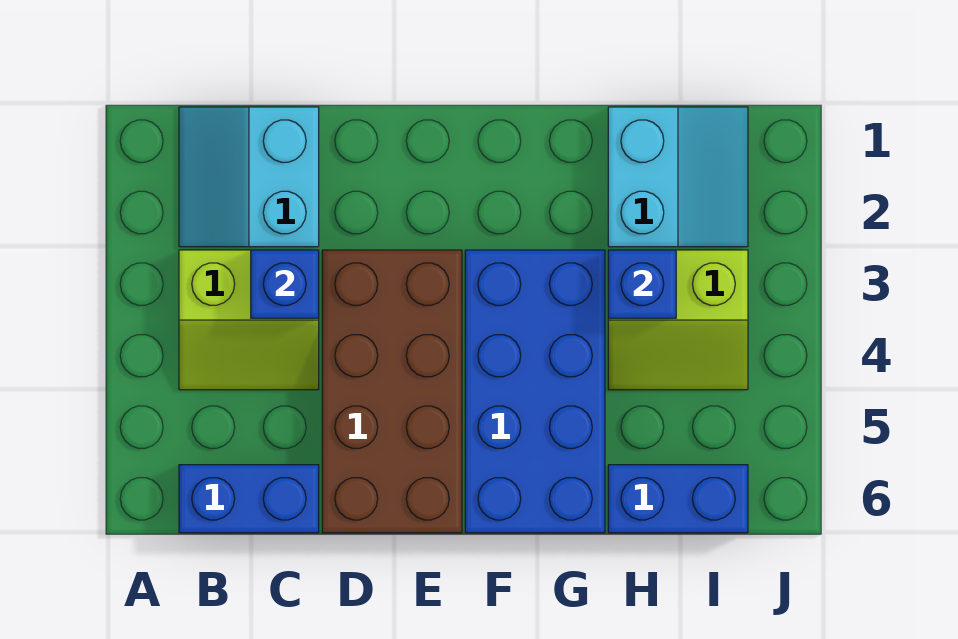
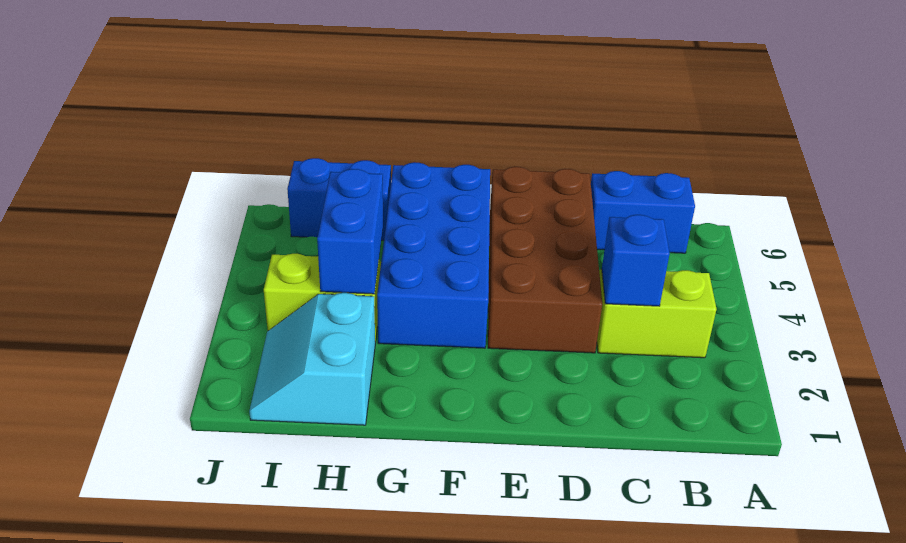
cyan slope B1:C2 level 1 top C -> none
blue brick H3 level 2 -> blue brick H3:H4 level 2

